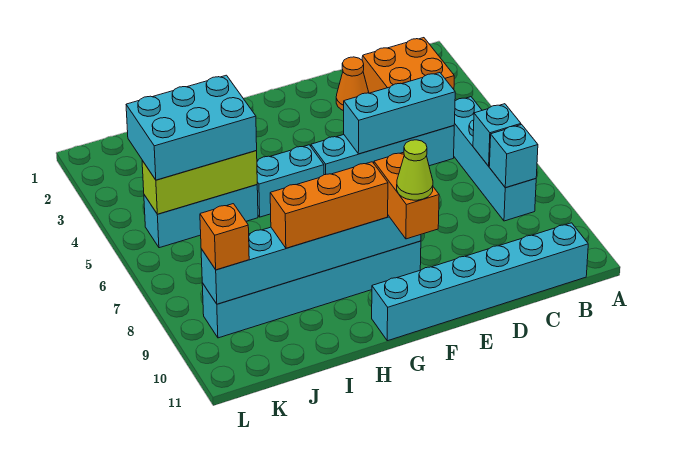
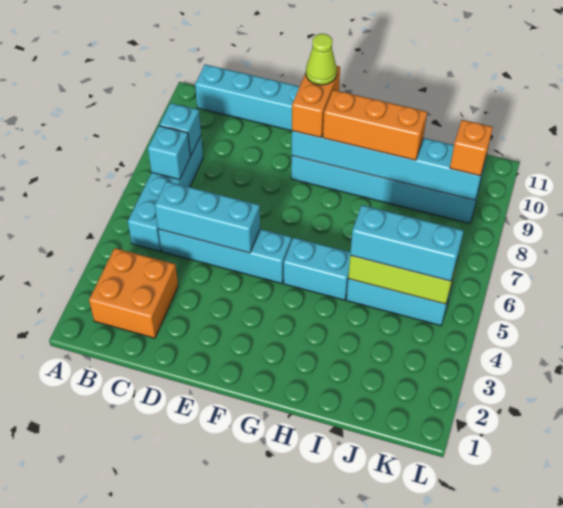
orange cone D2 level 1 -> none
cyan brick I4:K5 level 3 -> cyan brick I5:K5 level 3

